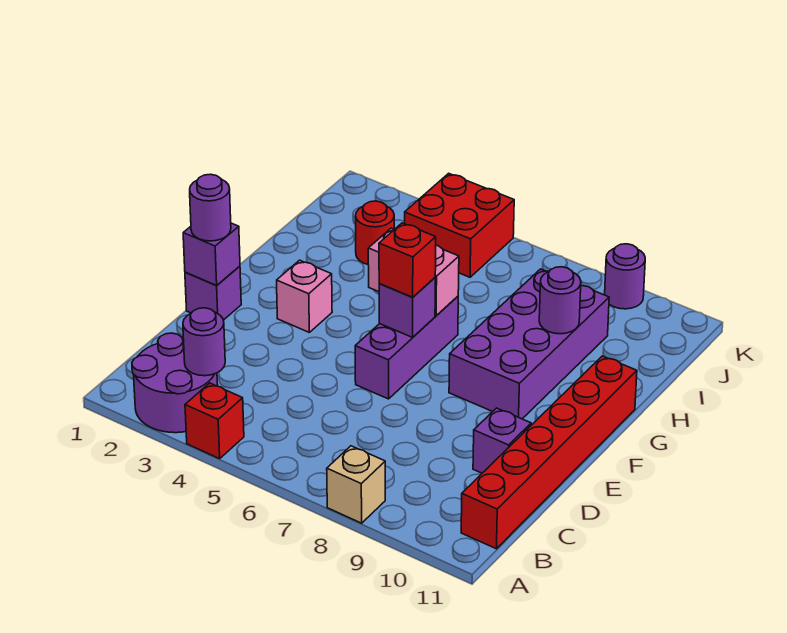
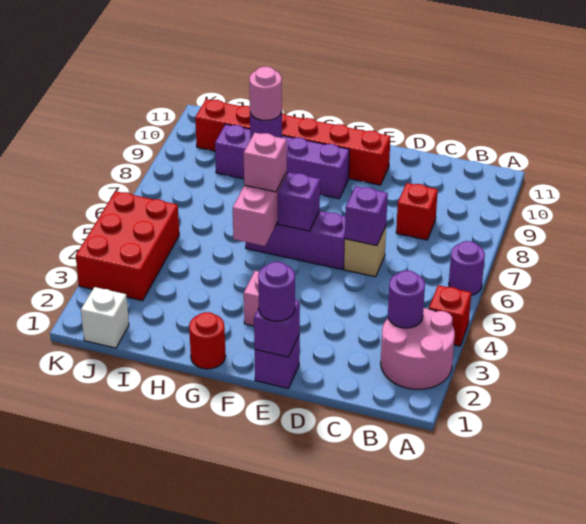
purple round brick A2:B3 level 1 -> pink round brick A2:B3 level 1
tan brick A8 level 1 -> tan brick D6 level 1
red brick B11:G11 level 1 -> red brick E10:J10 level 1
purple brick D10 level 1 -> purple brick D6 level 2
red brick F6 level 3 -> red brick C8 level 1
purple brick F8:I9 level 1 -> purple brick F9:I9 level 1
none -> pink brick G6 level 3
none -> pink round brick H9 level 3
red round brick I3 level 1 -> red round brick G1 level 1
none -> white brick J1 level 1
red brick J4:K5 level 1 -> red brick J3:K5 level 1
purple round brick K9 level 1 -> purple round brick A6 level 1

